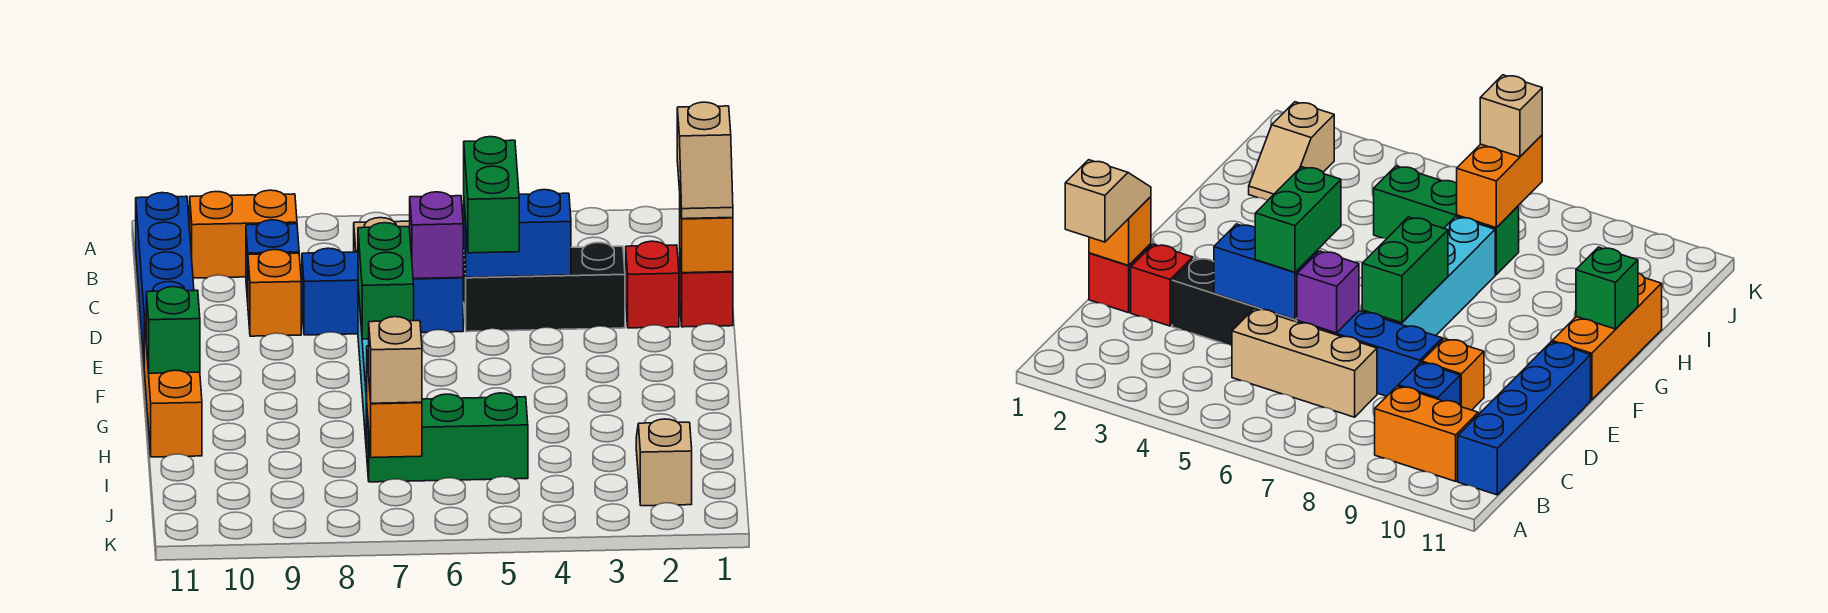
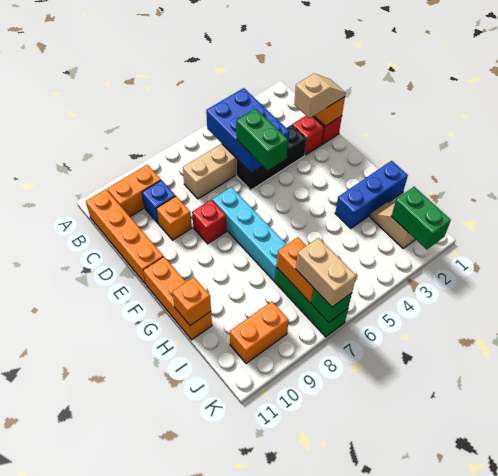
blue brick B11:E11 level 1 -> orange brick B11:E11 level 1
tan slope C1:D1 level 3 top C -> tan slope D1:D2 level 3 top 2
blue brick D4:D5 level 2 -> blue brick B4:D5 level 2
blue brick D6:D8 level 1 -> blue brick H1:H3 level 1
purple brick D6 level 2 -> none
green brick E7:F7 level 2 -> green brick J2:K2 level 2
none -> red brick E8 level 1
green brick G11 level 2 -> green brick K7 level 2
none -> orange brick H11 level 2
green brick I5:I7 level 1 -> green brick I7:K7 level 1
tan brick J7 level 3 -> tan brick J7:K7 level 3
none -> orange brick J9:J10 level 1

